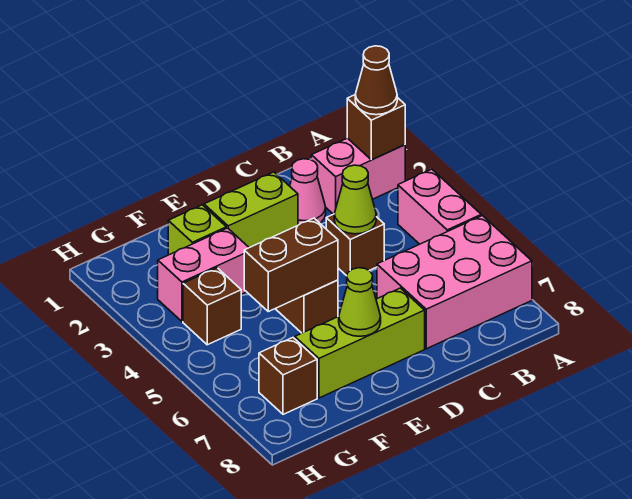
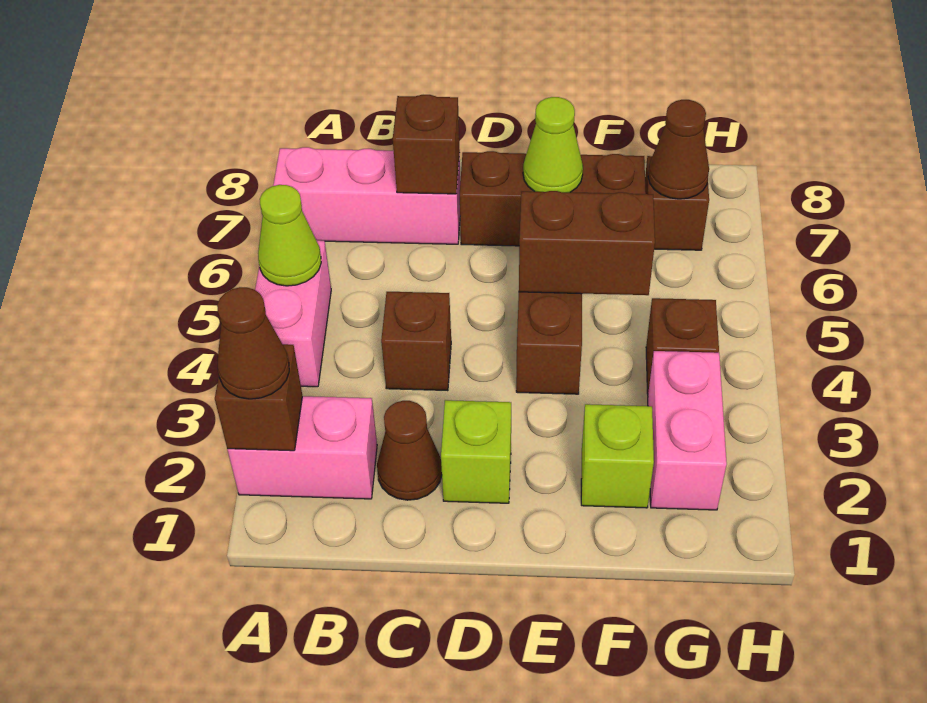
pink brick A6:C7 level 1 -> pink brick A7:C7 level 1
pink cone C2 level 1 -> brown cone C2 level 1
lime cone C4 level 2 -> lime cone A5 level 2
none -> brown brick C7 level 2
lime brick D2:E2 level 1 -> lime brick D2 level 1
lime brick D7:F7 level 1 -> brown brick D7:F7 level 1
pink brick F3:G3 level 1 -> pink brick G2:G3 level 1
none -> brown cone G7 level 2

